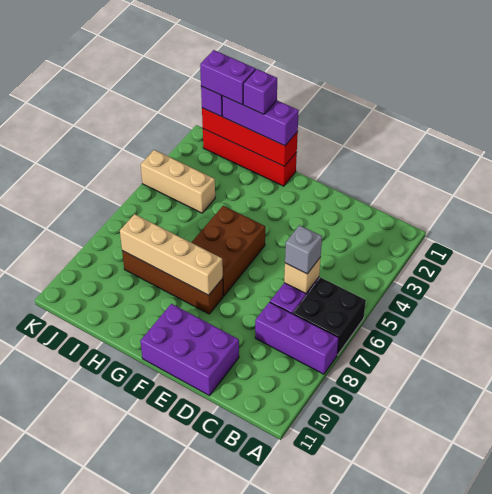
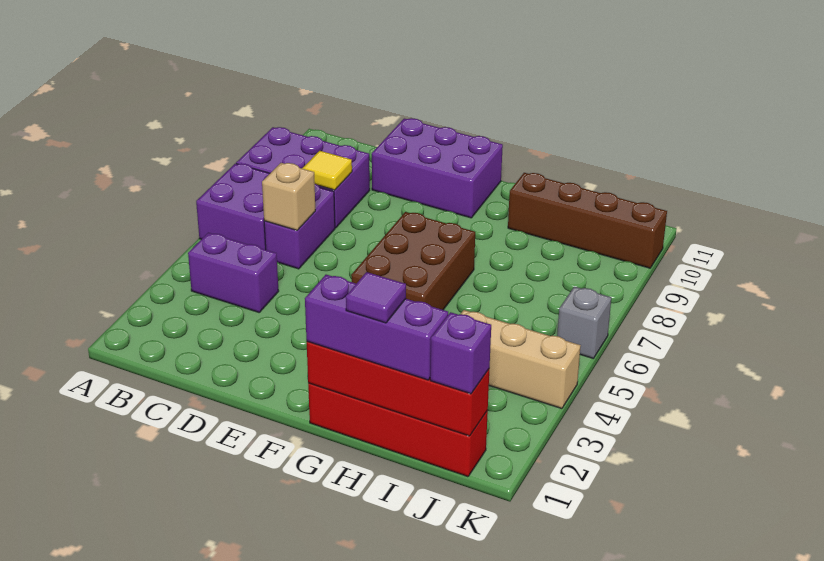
black brick A6:B7 level 1 -> purple brick A6:B7 level 1
purple brick A8:C8 level 1 -> purple brick A8:C9 level 1
grey brick C6 level 3 -> grey brick K6 level 1
none -> yellow tile C8 level 2
brown brick F8:I8 level 1 -> brown brick H10:K10 level 1
tan brick F8:I8 level 2 -> none
purple brick H1 level 4 -> purple tile H1 level 4
purple brick I1:J1 level 4 -> purple brick B4:C4 level 1

